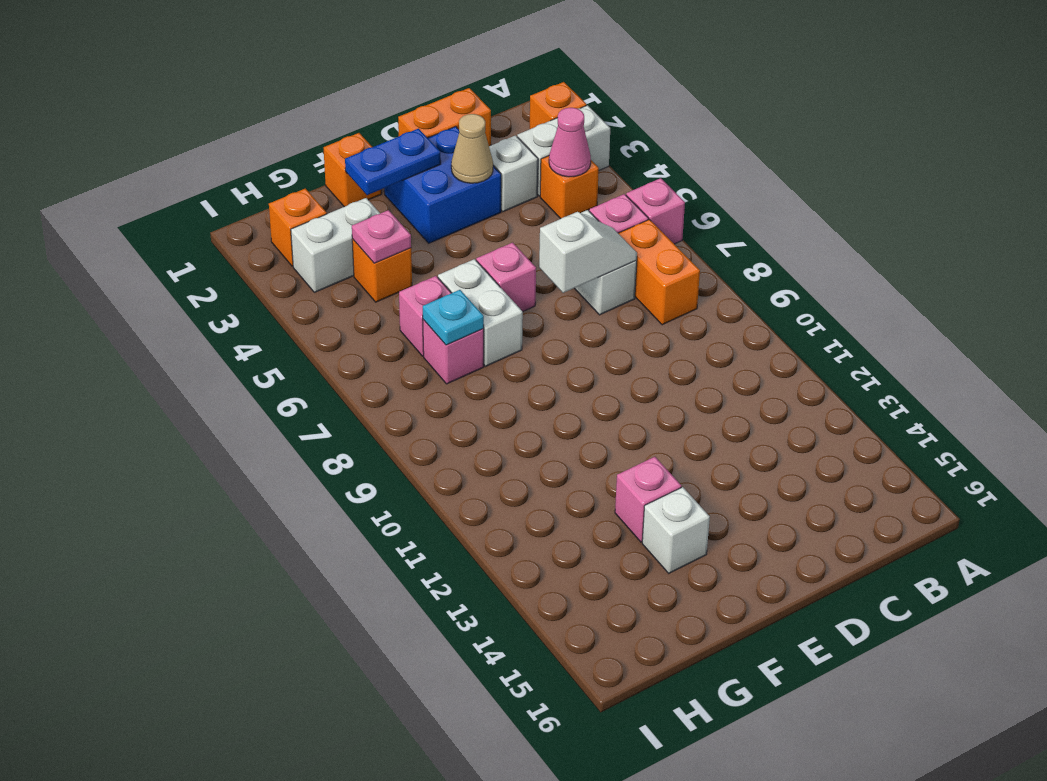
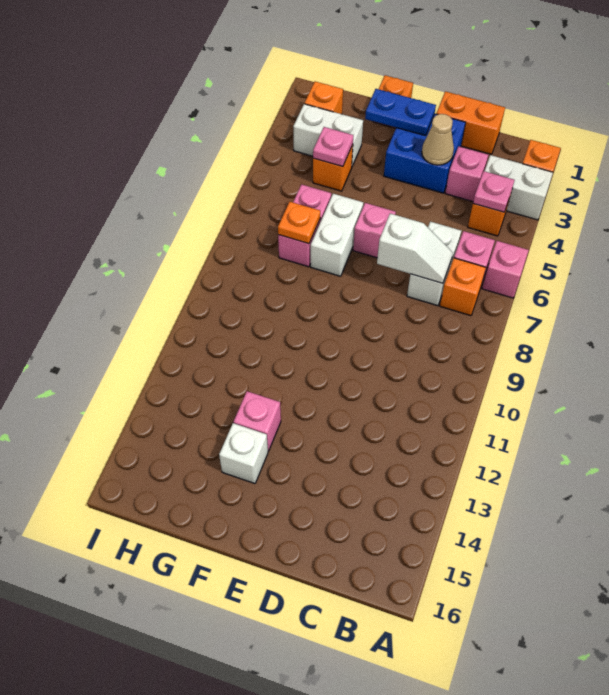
pink cone B4 level 2 -> pink plate B4 level 2
orange brick B7:B8 level 1 -> orange brick B7 level 1
white brick C3 level 1 -> pink brick C3 level 1
cyan plate G7 level 2 -> orange plate G7 level 2

